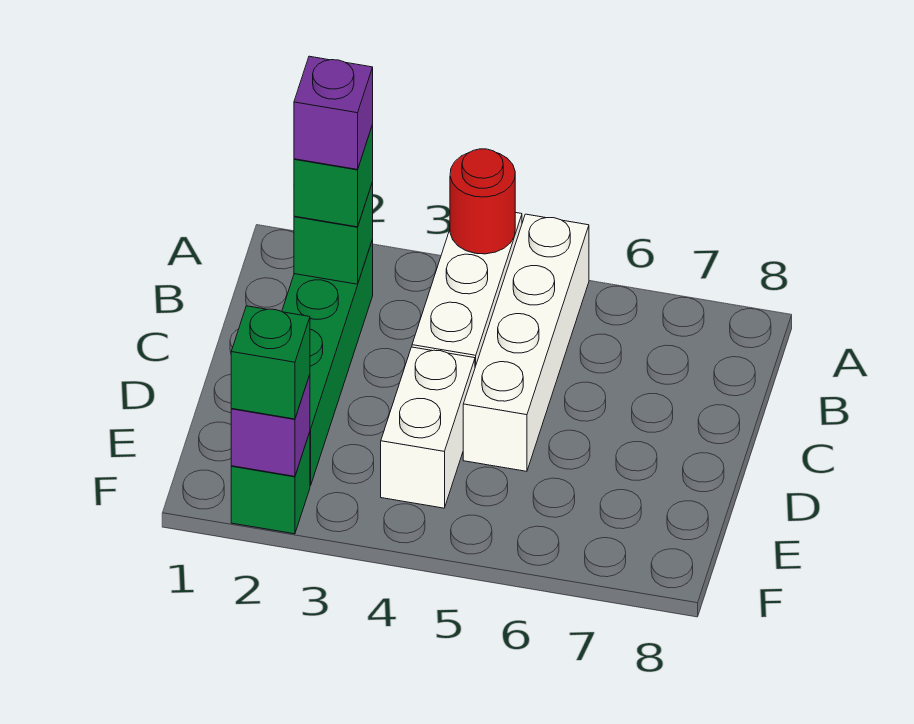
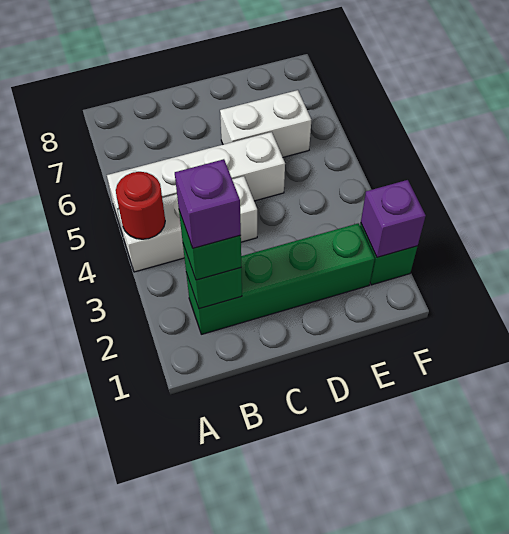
white brick D4:E4 level 1 -> white brick D6:E6 level 1
green brick F2 level 3 -> none

